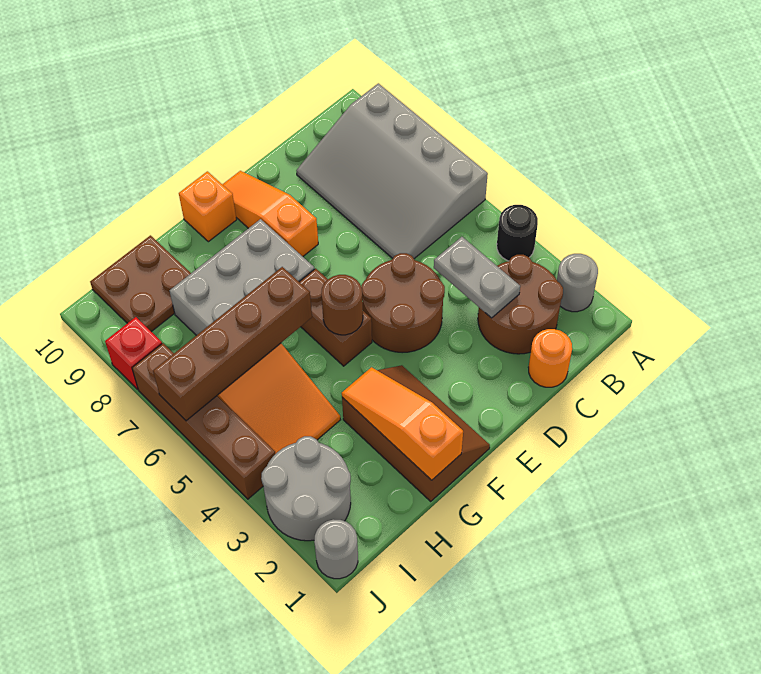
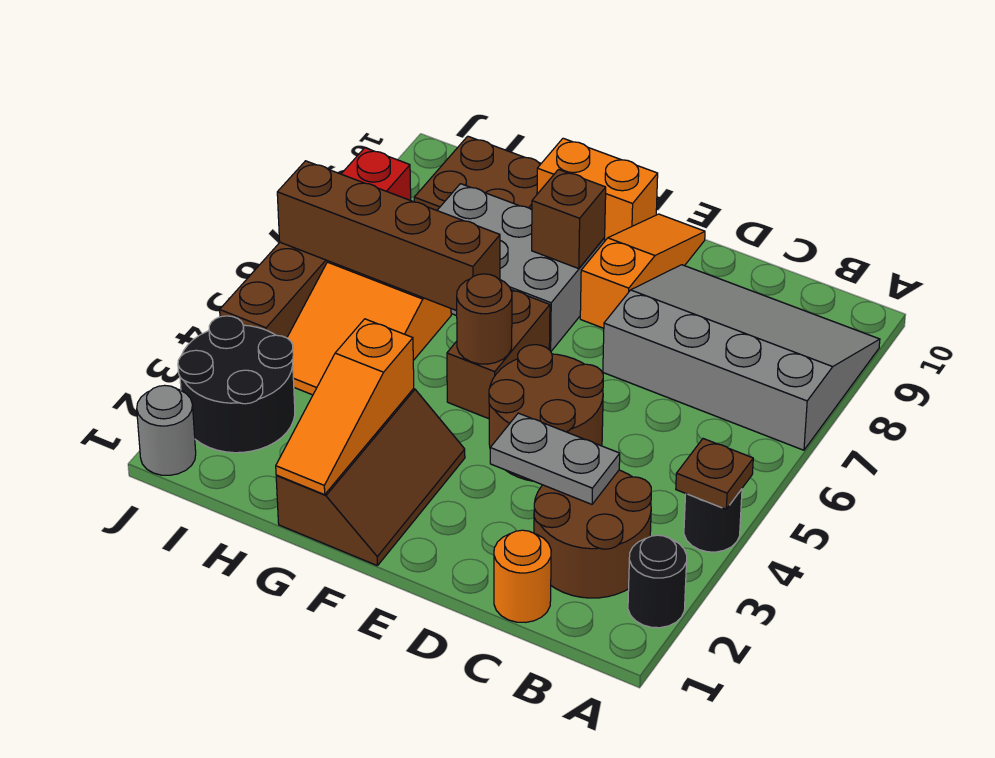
grey round brick A2 level 1 -> black round brick A2 level 1
none -> brown plate A4 level 2
grey slope A6:C9 level 1 top A -> grey slope A7:D9 level 1 top 7
grey plate C3:C4 level 2 -> grey plate C3:D3 level 2
none -> brown brick F8 level 2
orange brick F10 level 1 -> orange brick F10:G10 level 1
orange slope G1:G3 level 2 top 1 -> orange slope G1:G3 level 2 top 3
grey round brick I2:J3 level 1 -> black round brick I2:J3 level 1

